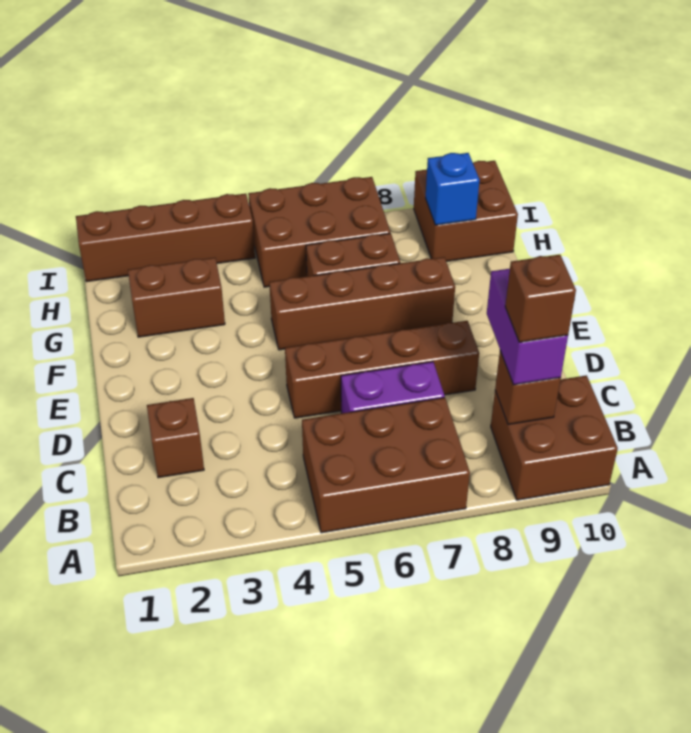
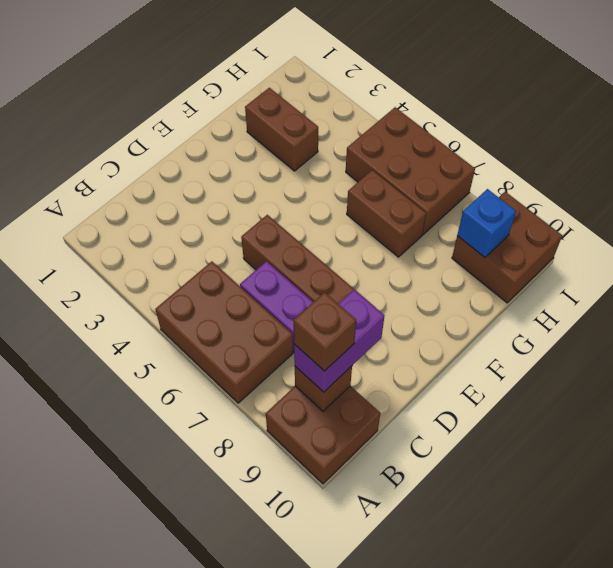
brown brick C2 level 1 -> none
brown brick F5:F8 level 1 -> none
brown brick I1:I4 level 1 -> none

